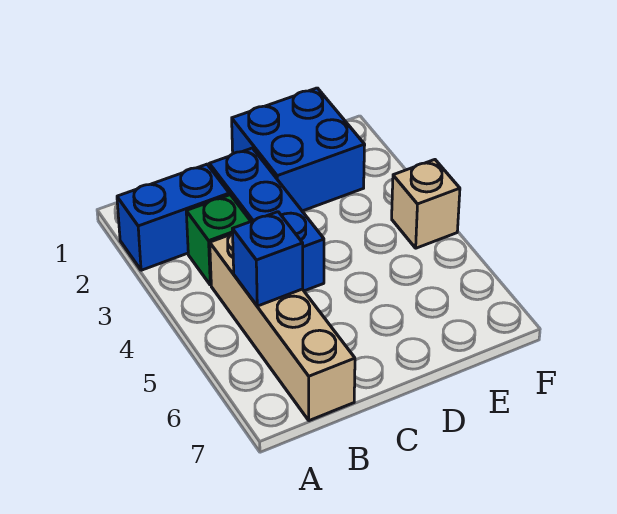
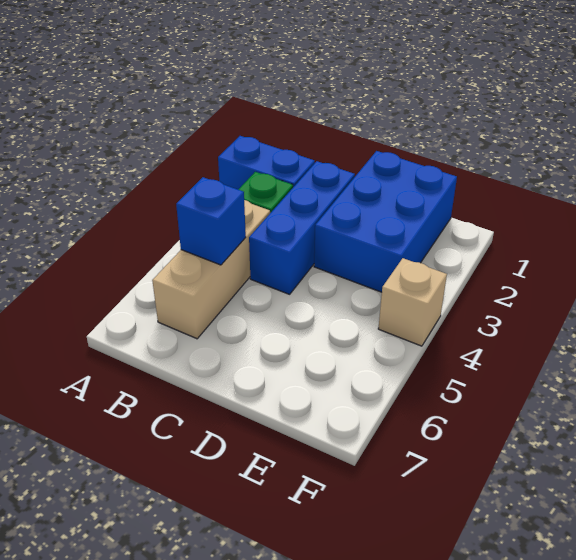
tan brick B4:B7 level 1 -> tan brick B4:B6 level 1
blue brick D1:E2 level 1 -> blue brick D1:E3 level 1

